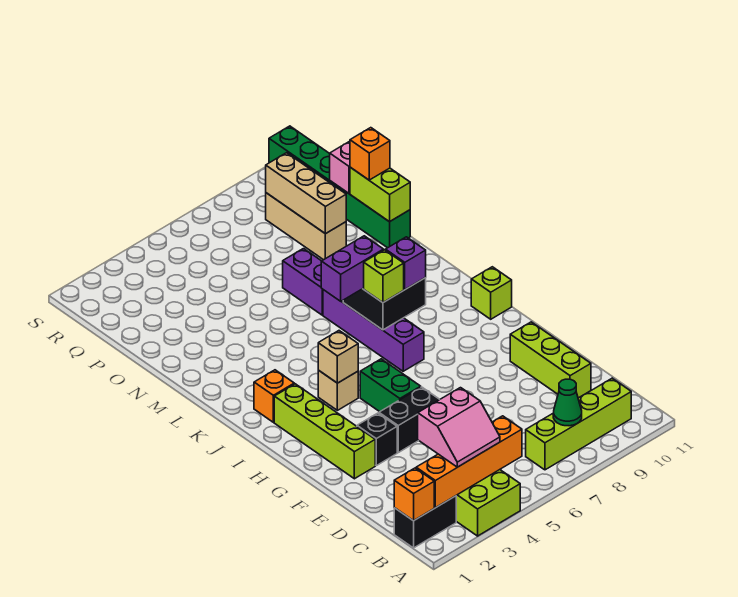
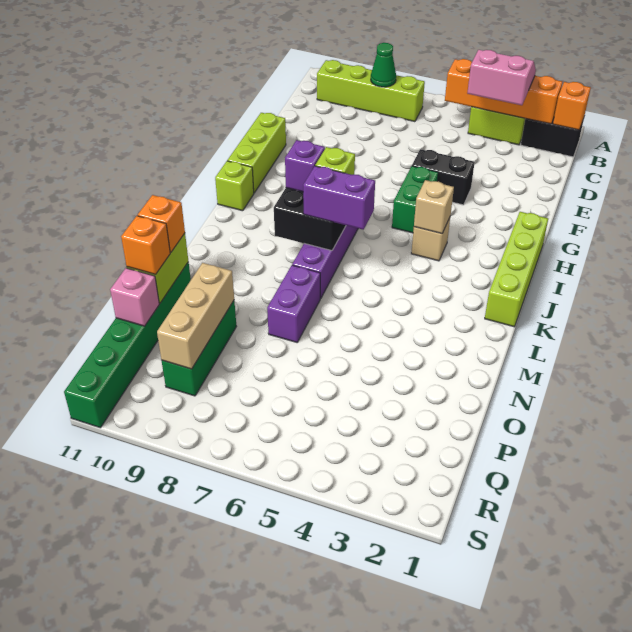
lime brick D10:F10 level 1 -> lime brick F11:H11 level 1
lime brick F2:I2 level 1 -> lime brick H1:K1 level 1
black brick F3 level 1 -> none
orange brick J2 level 1 -> orange brick N11 level 3
tan brick O9:Q9 level 1 -> green brick O9:Q9 level 1

